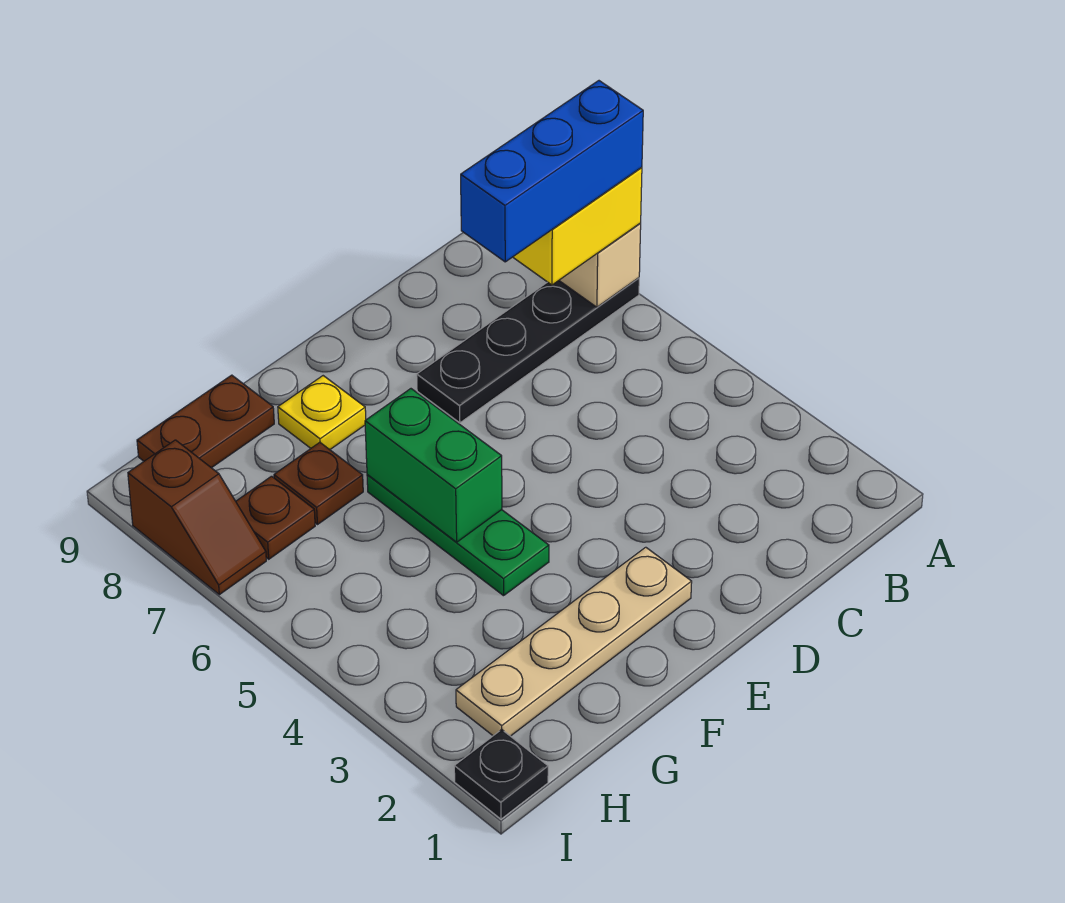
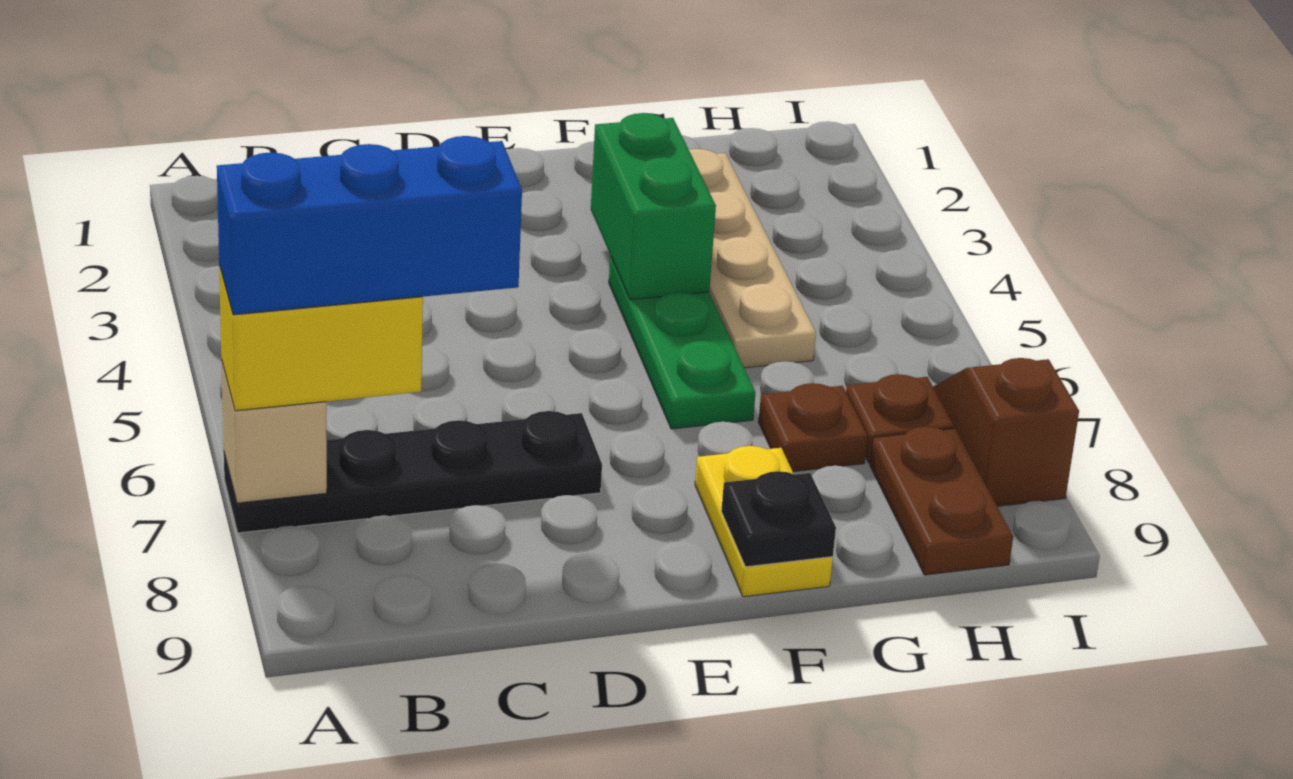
tan plate E2:H2 level 1 -> tan plate G2:G5 level 1
green brick F5:F6 level 2 -> green brick F3:F4 level 2
yellow plate F8 level 1 -> yellow plate F8:F9 level 1
brown plate G9:H9 level 1 -> brown plate H8:H9 level 1
black plate I1 level 1 -> black plate F9 level 2

